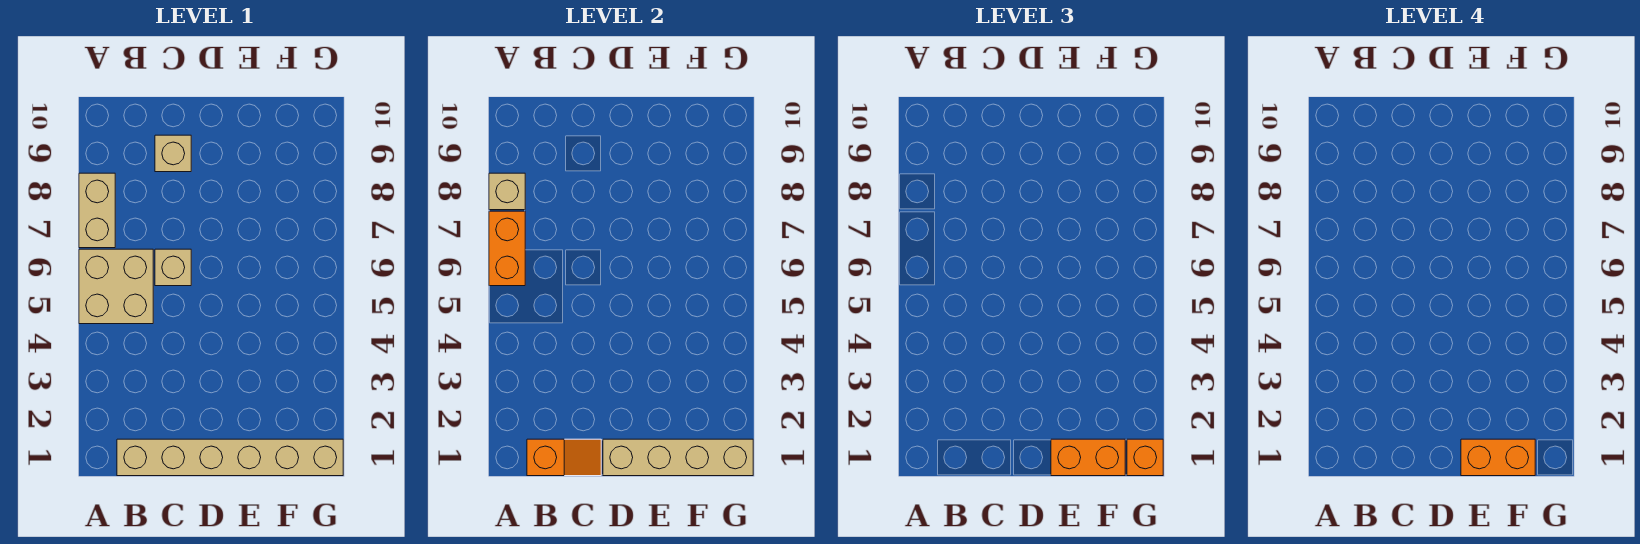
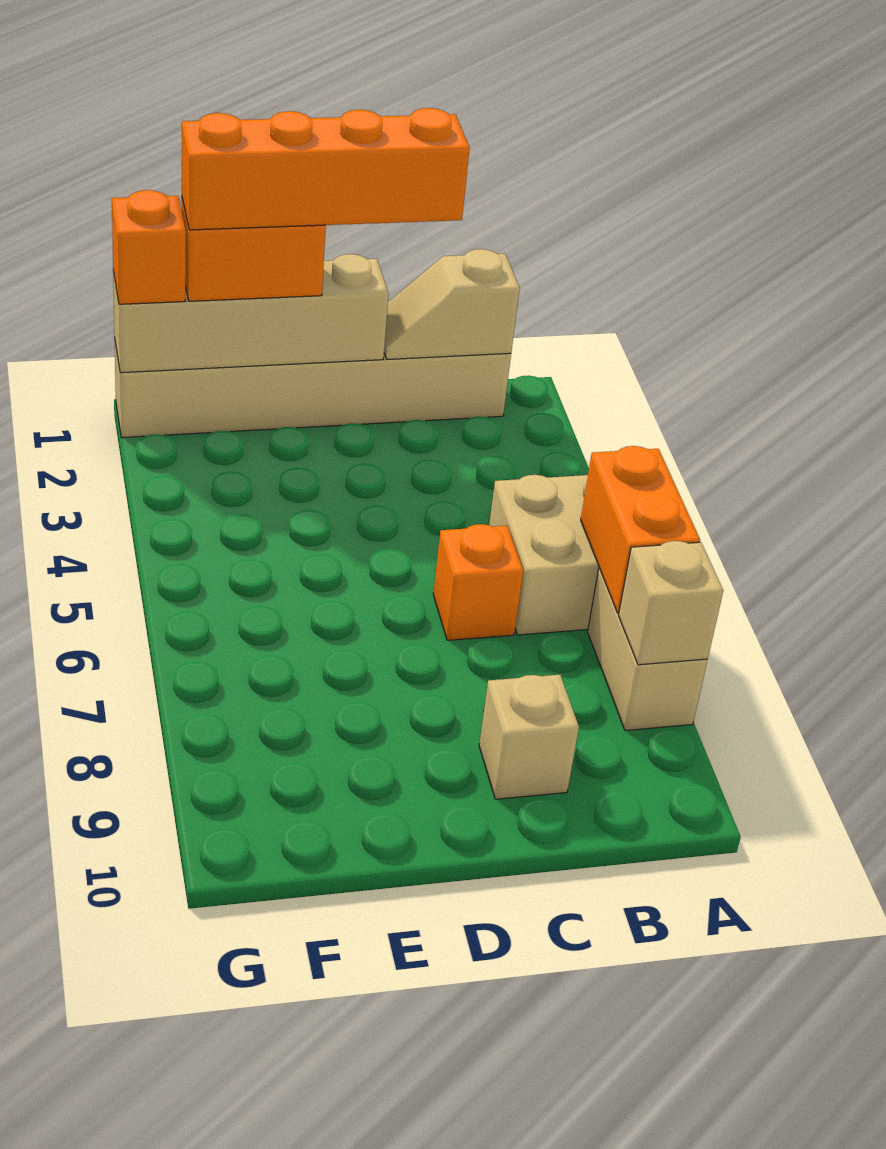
orange slope B1:C1 level 2 top B -> tan slope B1:C1 level 2 top B
tan brick C6 level 1 -> orange brick C6 level 1
orange brick E1:F1 level 4 -> orange brick C1:F1 level 4

